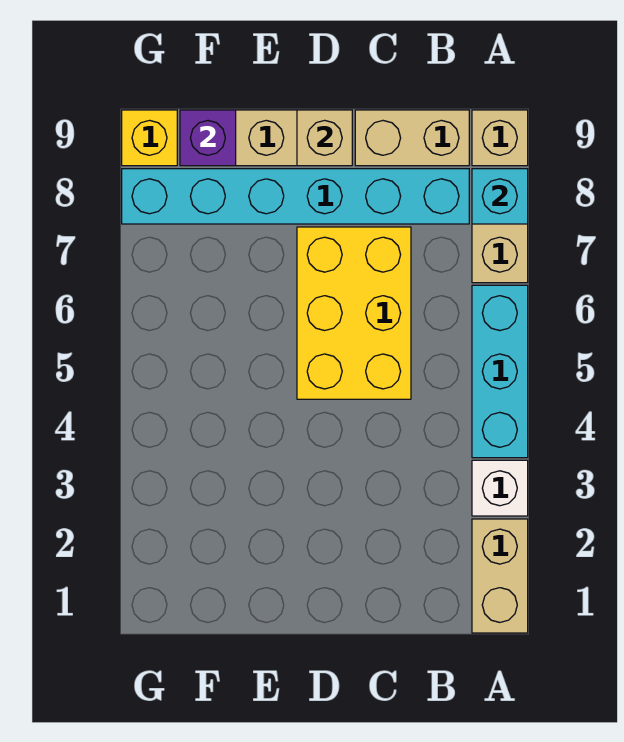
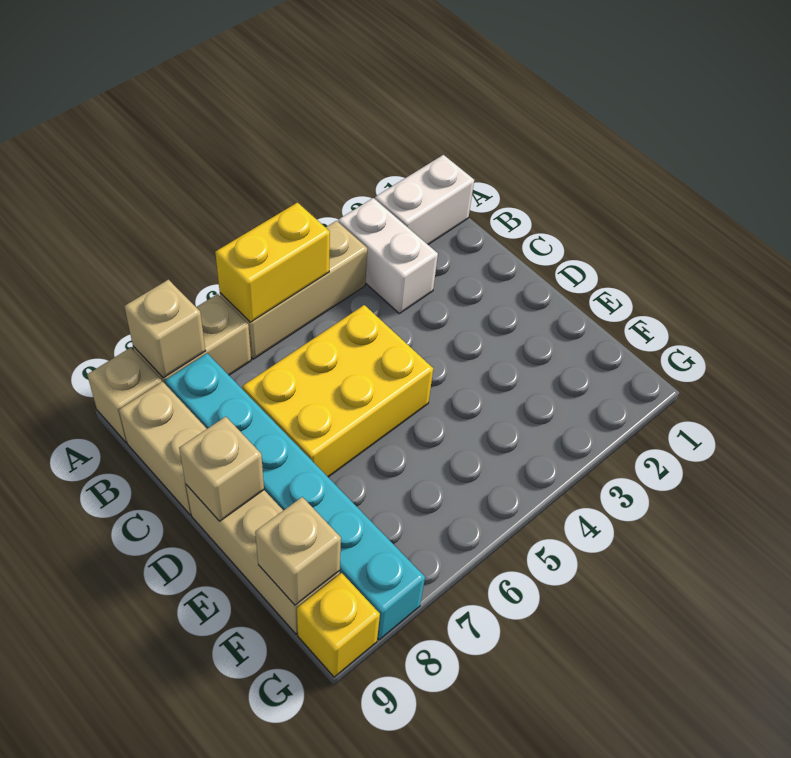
tan brick A1:A2 level 1 -> white brick A1:A2 level 1
white brick A3 level 1 -> white brick A3:B3 level 1
cyan brick A4:A6 level 1 -> tan brick A4:A6 level 1
none -> yellow brick A5:A6 level 2
cyan brick A8 level 2 -> tan brick A8 level 2
purple brick F9 level 2 -> tan brick F9 level 2

